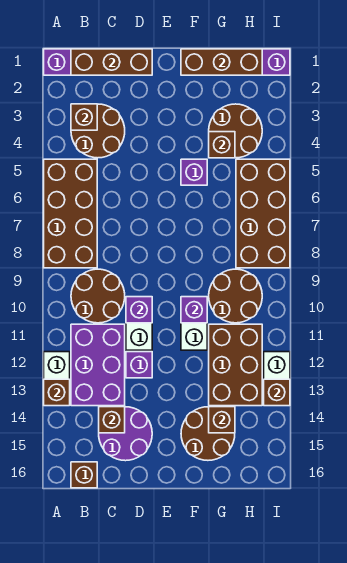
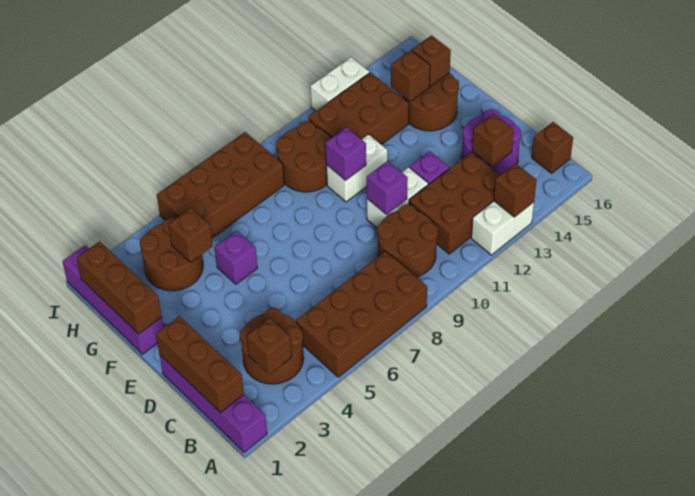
purple brick B11:C13 level 1 -> brown brick B11:C13 level 1
brown brick I13 level 2 -> brown brick G15 level 2

